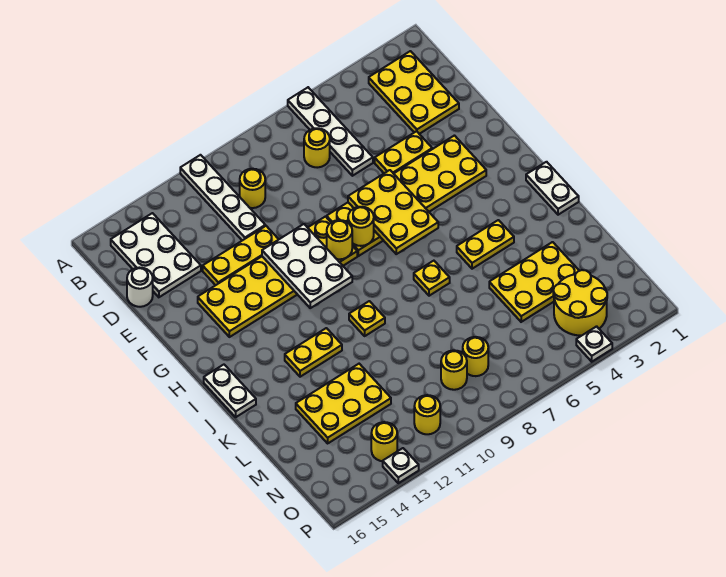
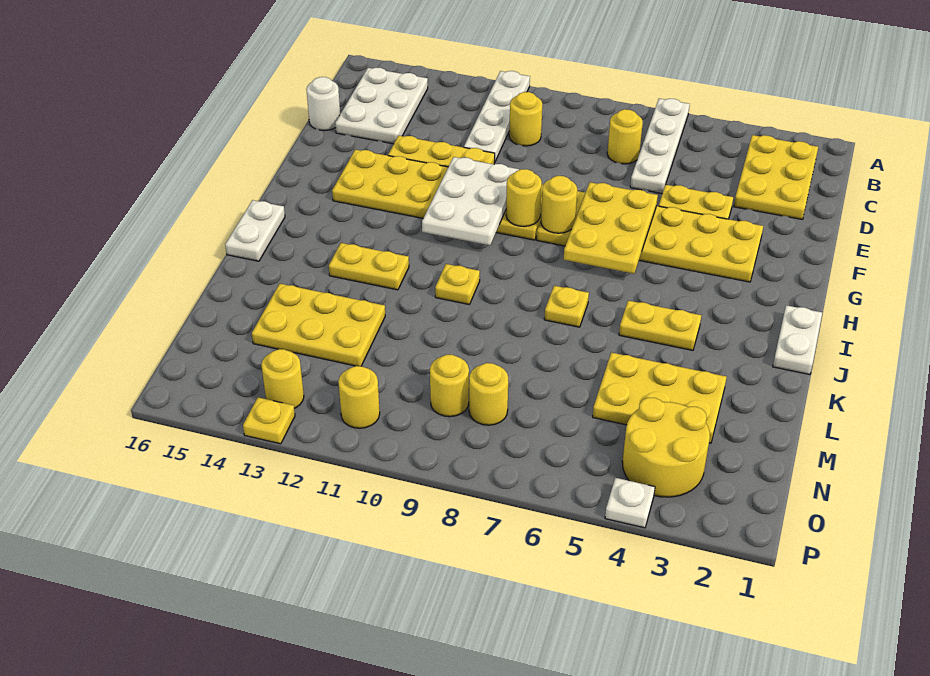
white plate P13 level 1 -> yellow plate P13 level 1

